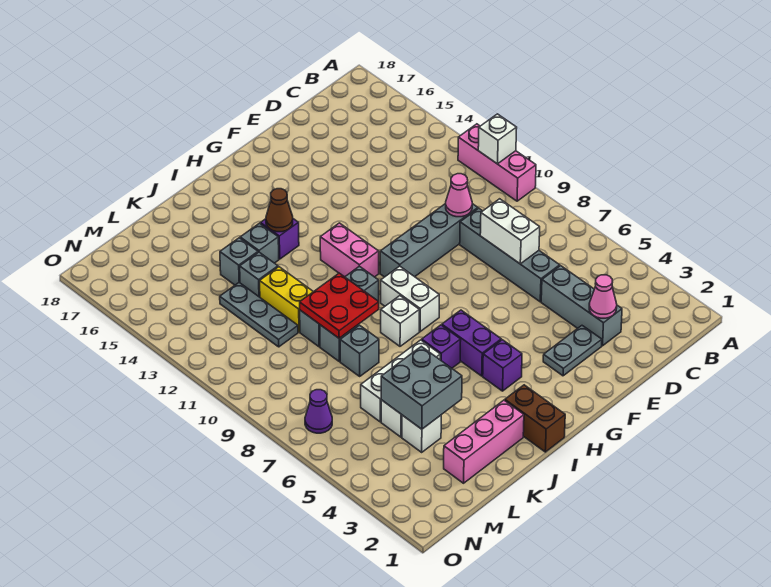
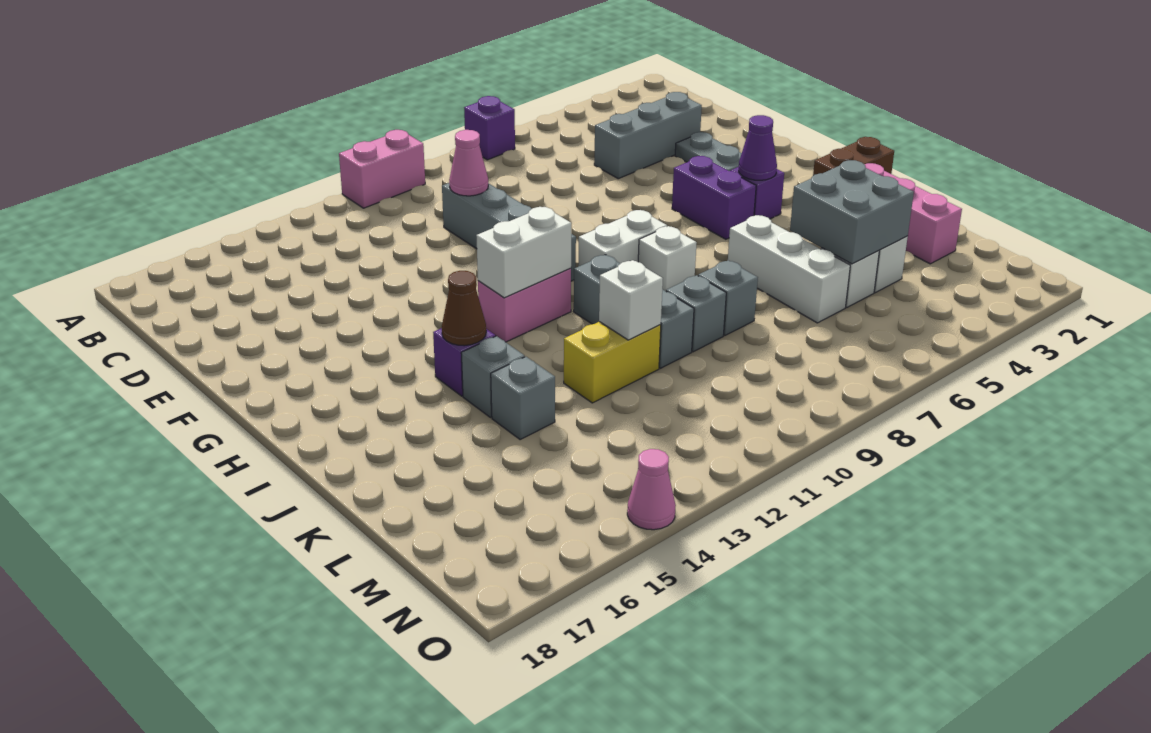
pink brick A10:A12 level 1 -> pink brick A10:A11 level 1
white brick A11 level 2 -> white brick K11 level 2
pink cone D3 level 2 -> pink cone O14 level 1
grey brick D6:D9 level 1 -> none
white brick D7:D8 level 2 -> white brick H11:H12 level 2
purple brick H5:H6 level 1 -> purple brick G5:H5 level 1
purple brick I6 level 1 -> purple brick A7 level 1
red plate J9:K10 level 2 -> none
grey brick K13 level 1 -> none
grey plate L11:L13 level 1 -> none
purple cone N7 level 1 -> purple cone H4 level 2

